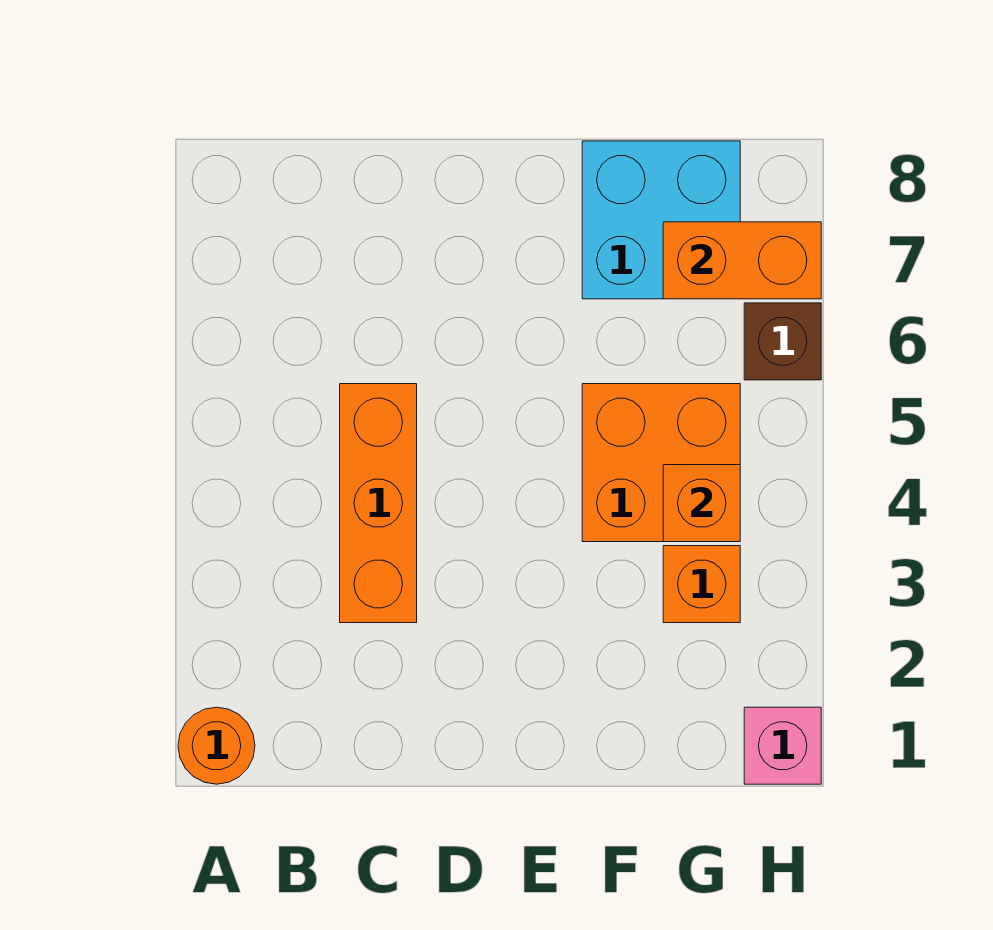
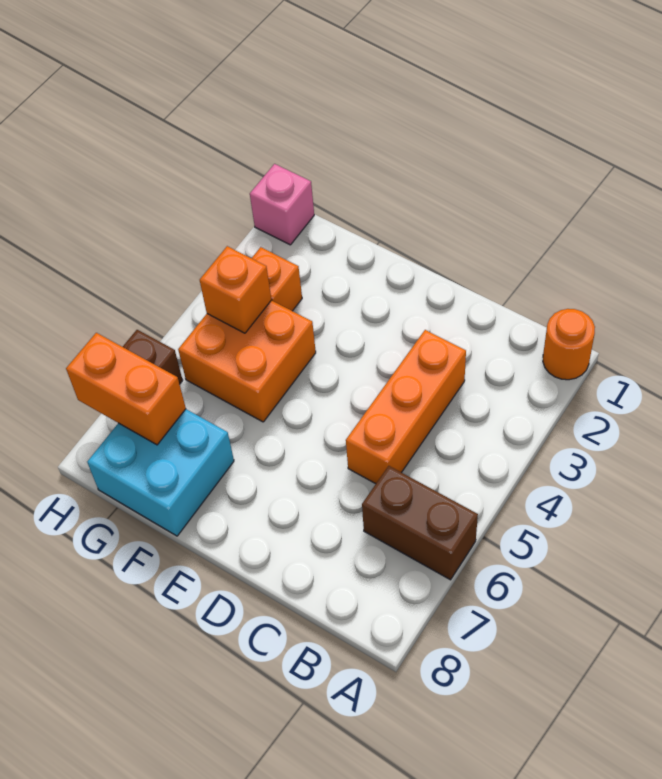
none -> brown brick A6:B6 level 1

